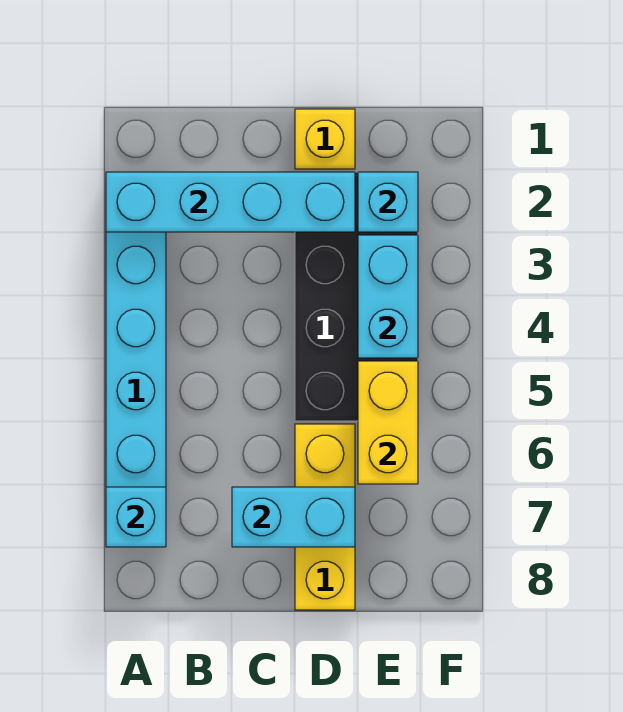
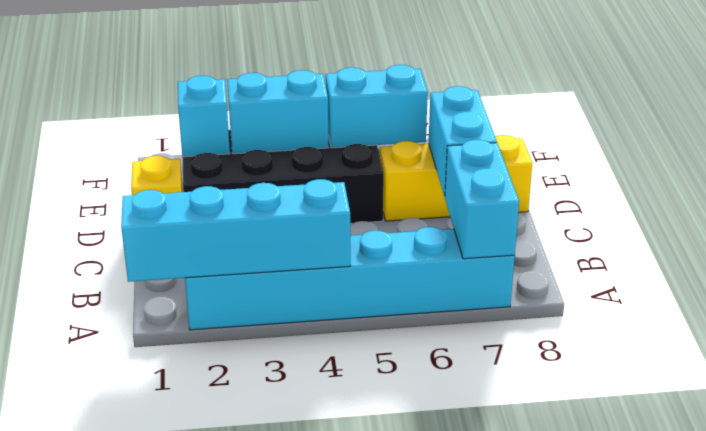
cyan brick A2:D2 level 2 -> cyan brick A1:A4 level 2
cyan brick A7 level 2 -> cyan brick A7:B7 level 2
yellow brick E5:E6 level 2 -> cyan brick E5:E6 level 2

